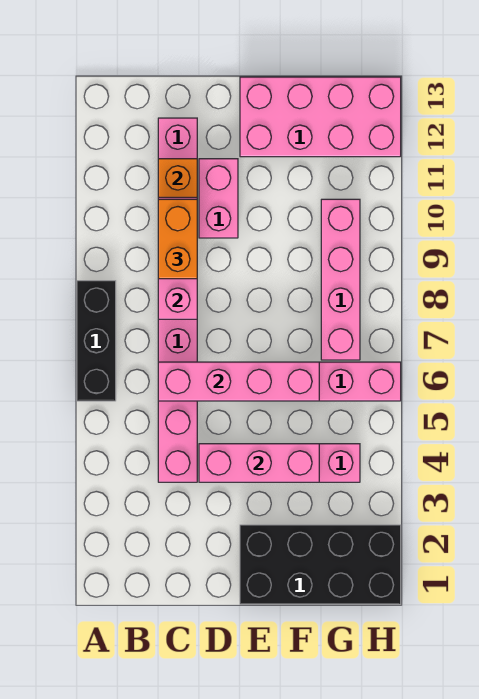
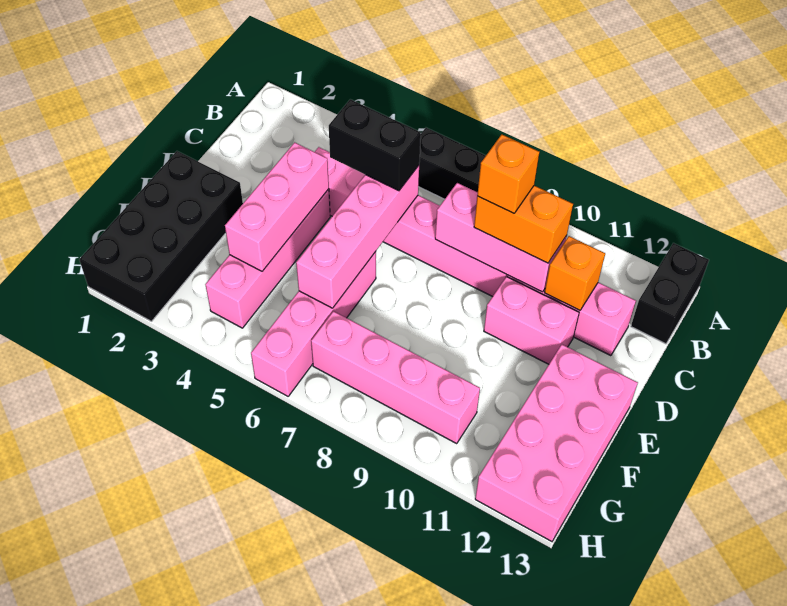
none -> black brick A13:B13 level 1
none -> black brick C5:C6 level 3
none -> orange brick C9 level 4

